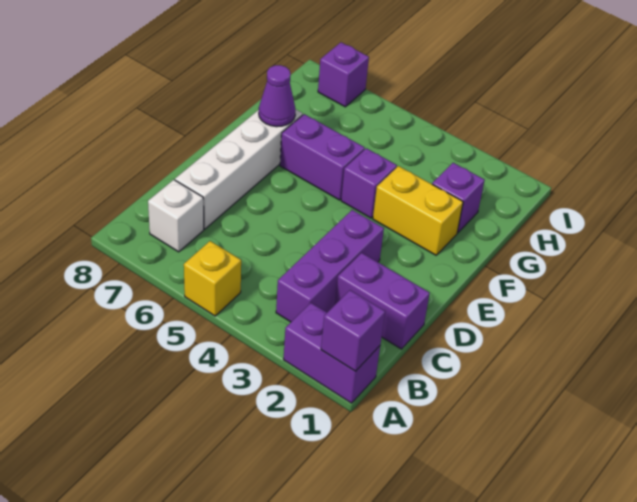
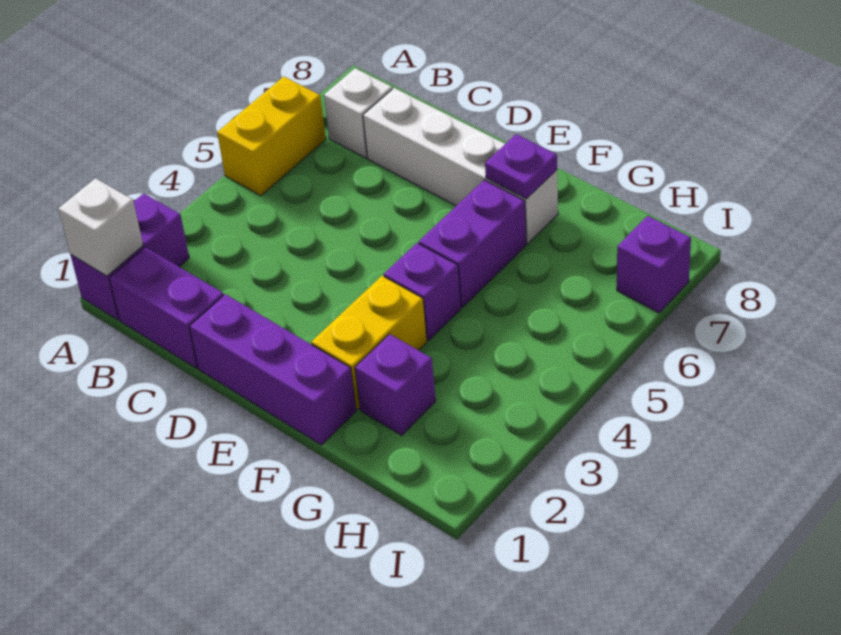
purple brick A1 level 2 -> white brick A1 level 2
yellow brick A5 level 1 -> yellow brick A5:A6 level 1
purple brick B3:D3 level 1 -> purple brick D1:F1 level 1
purple brick C1:C2 level 1 -> purple brick B1:C1 level 1
purple cone F7 level 2 -> purple plate F7 level 2

